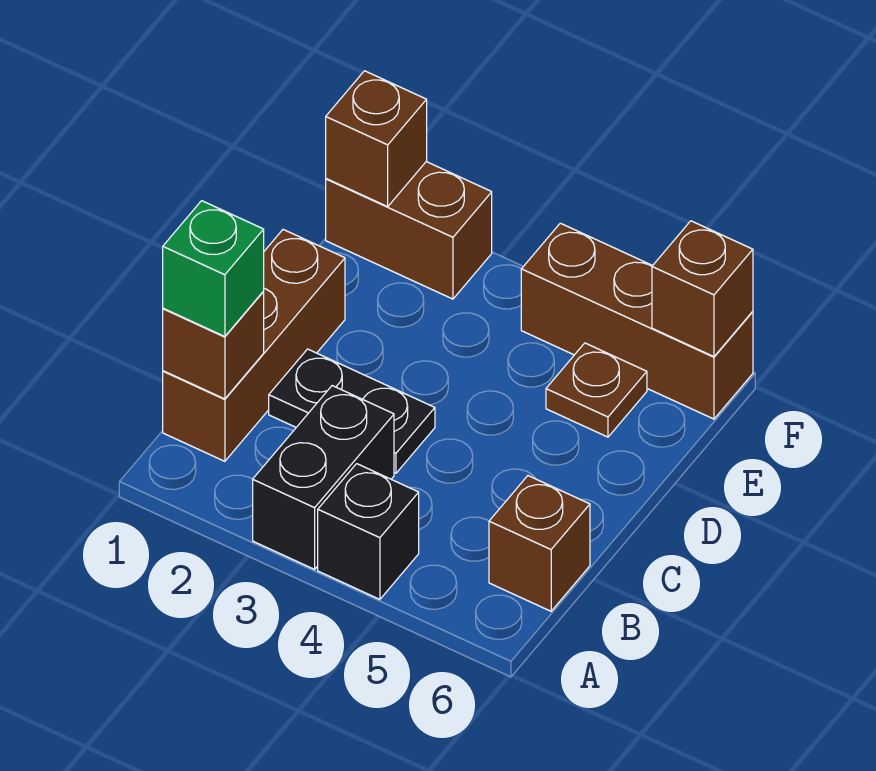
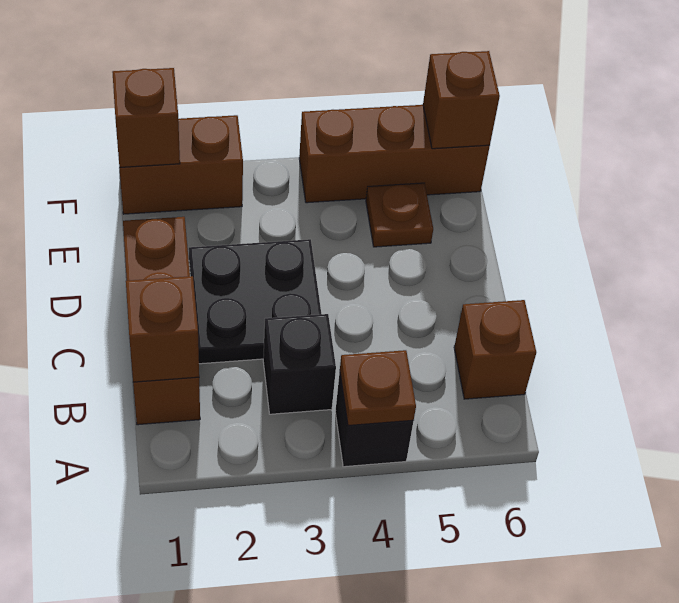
black brick A3:B3 level 1 -> black brick B3 level 1
none -> brown plate A4 level 2
green brick B1 level 3 -> none
black plate C2:C3 level 1 -> black plate C2:D3 level 1

